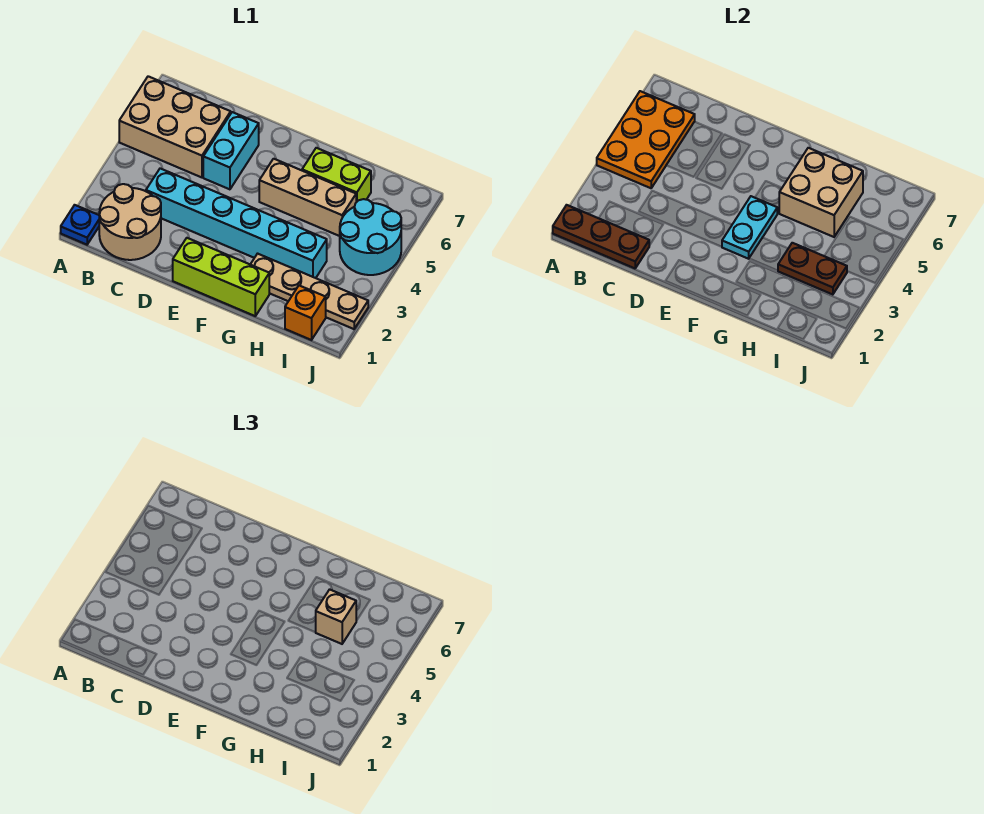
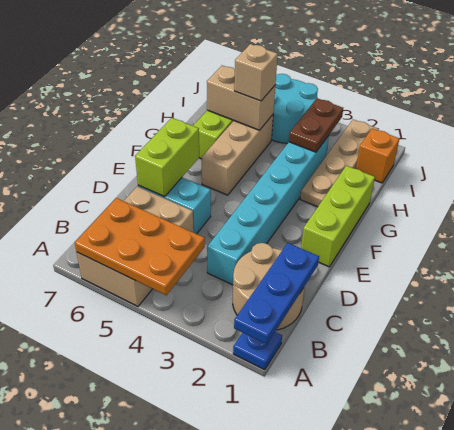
brown plate A1:C1 level 2 -> blue plate A1:C1 level 2
none -> lime brick D6:E6 level 2
cyan plate F3:F4 level 2 -> none
tan brick G5:H6 level 2 -> tan brick H5:H6 level 2

